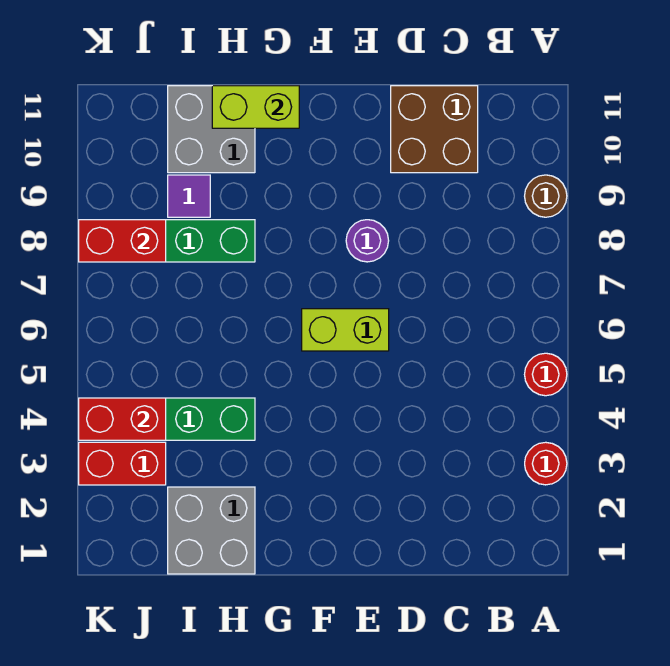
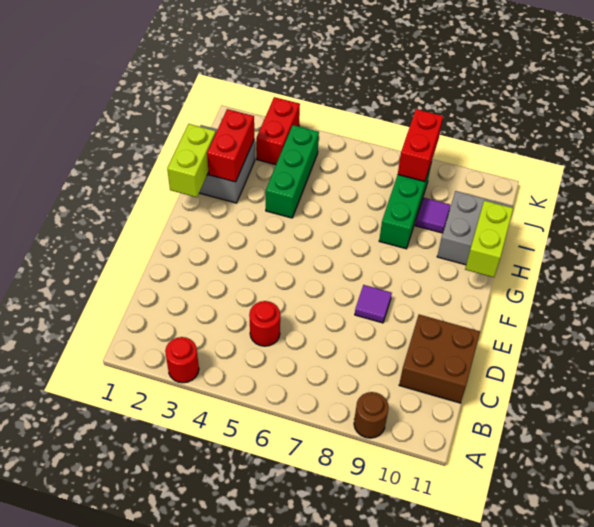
red round brick A5 level 1 -> red round brick C5 level 1
lime brick E6:F6 level 1 -> lime brick G1:H1 level 2
purple round brick E8 level 1 -> purple tile E8 level 1
red brick J4:K4 level 2 -> red brick H2:I2 level 2

